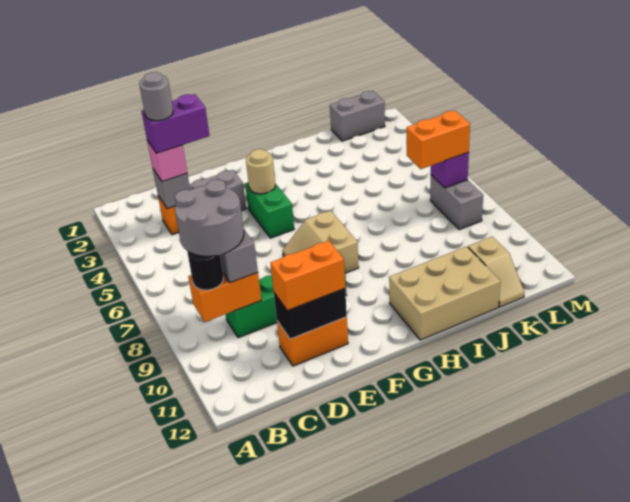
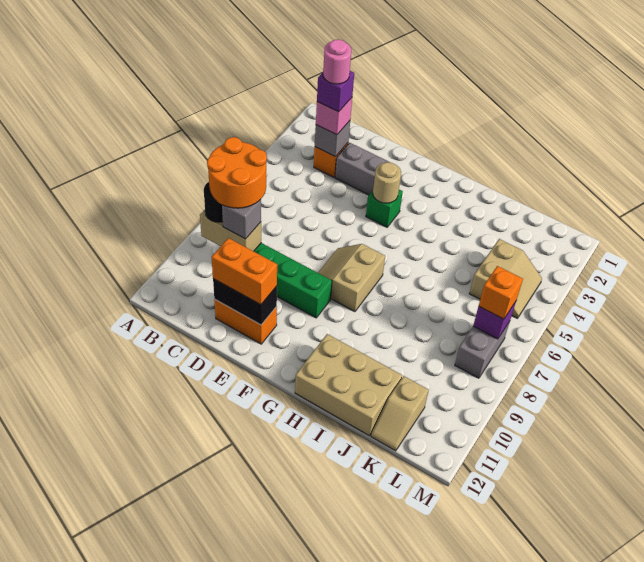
grey round brick B8:C9 level 4 -> orange round brick B8:C9 level 4
orange brick B9:C9 level 2 -> tan brick B9:C9 level 2
purple brick C3:D3 level 4 -> purple brick C3 level 4
grey round brick C3 level 5 -> pink round brick C3 level 5
green brick F4:F5 level 1 -> green brick F4 level 1
grey brick K1:L1 level 1 -> none
none -> tan slope K4:L5 level 1 top K
orange brick K7:L7 level 3 -> orange brick L7 level 3

